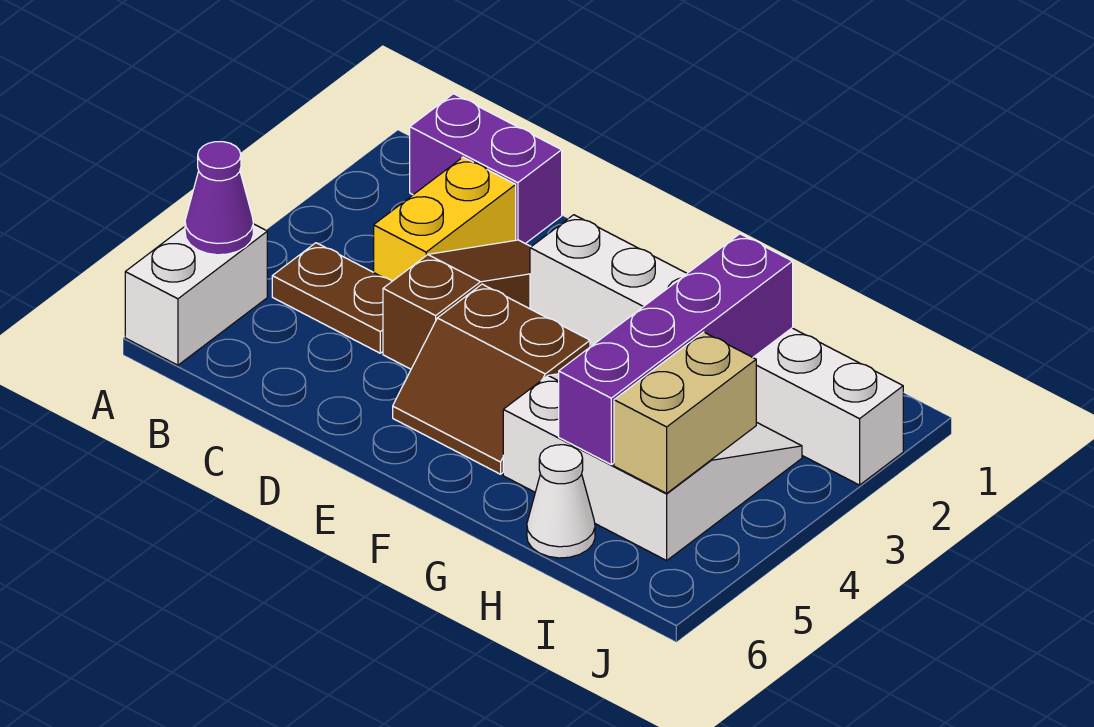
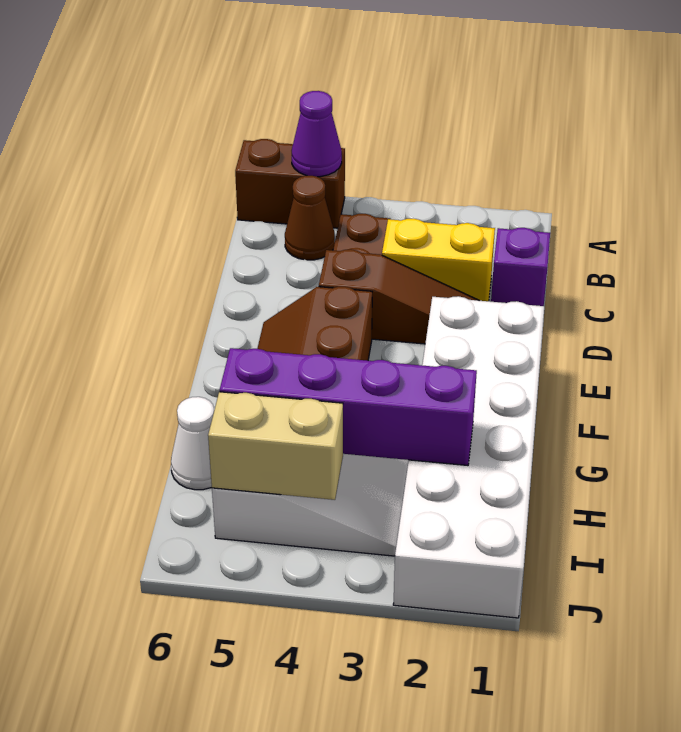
white brick A5:A6 level 1 -> brown brick A5:A6 level 1
purple brick B1:C1 level 1 -> purple brick C1 level 1
none -> brown cone B5 level 1
white brick E2:J2 level 1 -> white brick E1:J2 level 1

